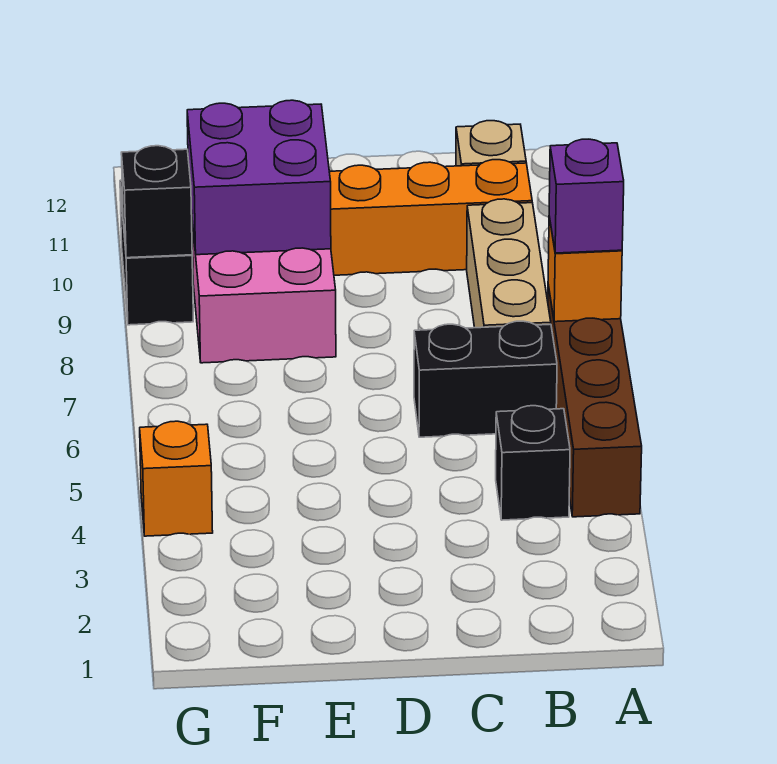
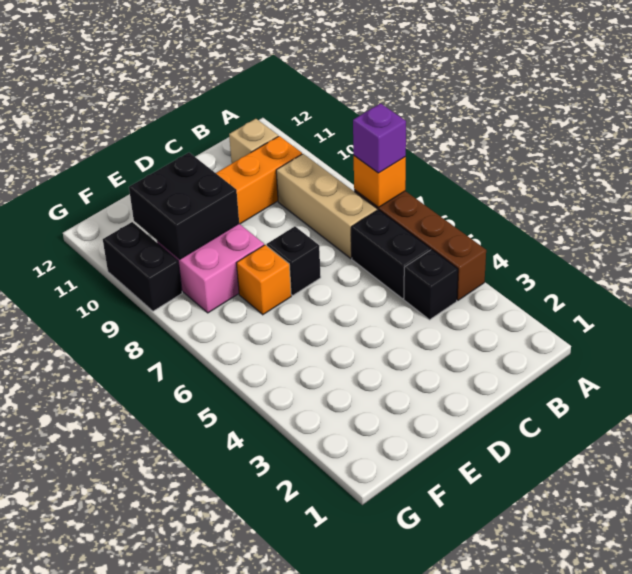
black brick B6:C6 level 1 -> black brick B5:B6 level 1
purple brick E9:F10 level 2 -> black brick E9:F10 level 2
orange brick G4 level 1 -> orange brick E7 level 1
black brick G9 level 2 -> black brick D7 level 1

